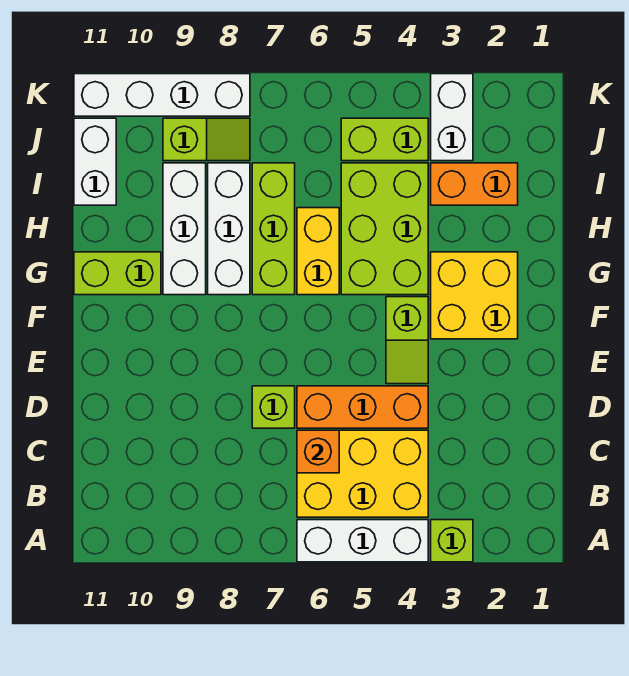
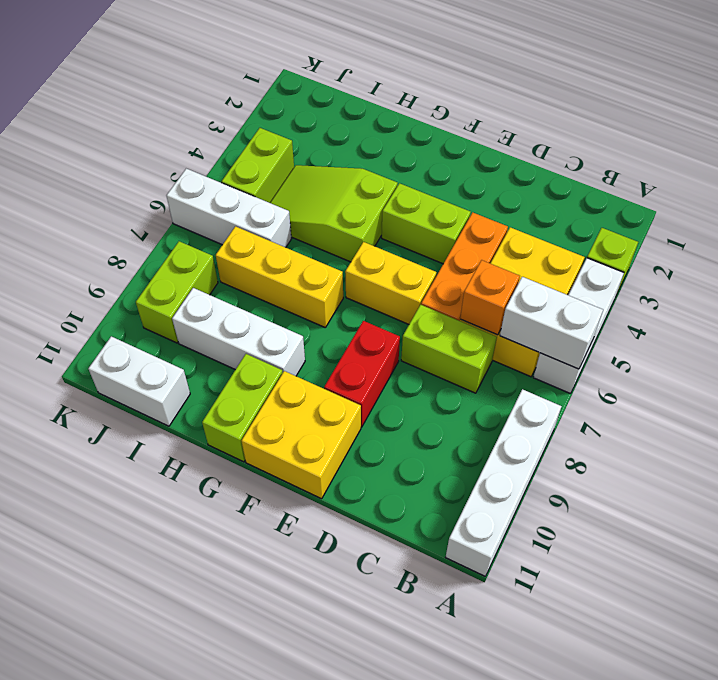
lime brick D7 level 1 -> lime brick C7:D7 level 1
lime slope E4:F4 level 1 top F -> lime brick E4:F4 level 1
none -> red brick E8:E9 level 1
yellow brick F2:G3 level 1 -> yellow brick E10:F11 level 1
lime brick G4:I5 level 1 -> lime slope G4:I5 level 1 top G
yellow brick G6:H6 level 1 -> yellow brick E6:F6 level 1
lime brick G7:I7 level 1 -> yellow brick G7:I7 level 1
white brick G8:I8 level 1 -> white brick I6:K6 level 1
orange brick I2:I3 level 1 -> none
white brick J3:K3 level 1 -> white brick A6:B6 level 2
lime slope J8:J9 level 1 top 9 -> lime brick J8:J9 level 1
white brick K8:K11 level 1 -> white brick A8:A11 level 1

